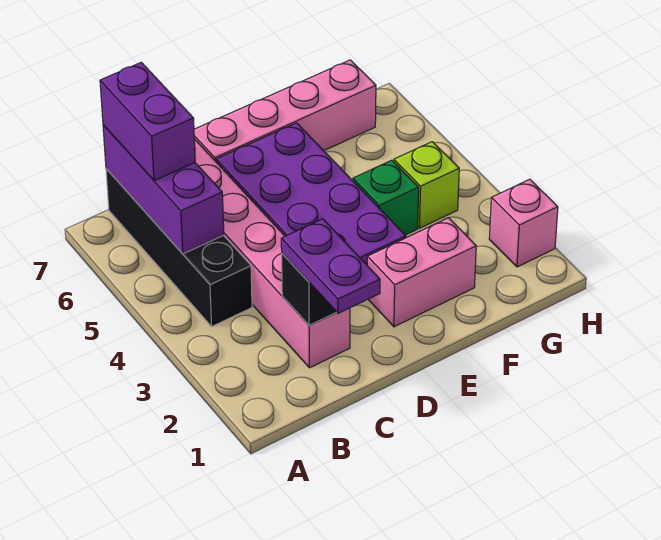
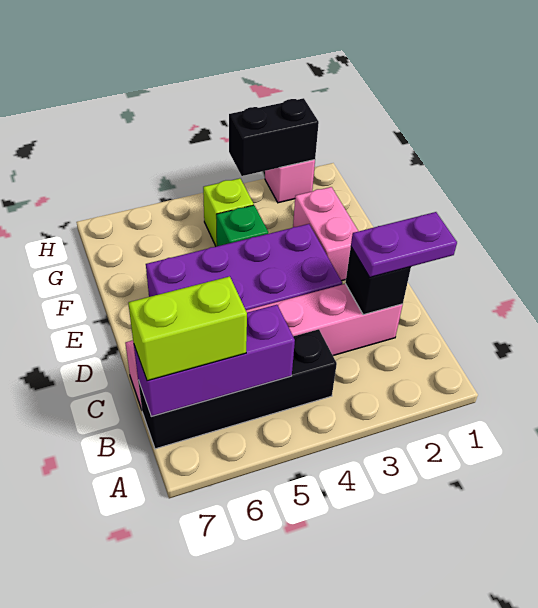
purple brick B6:B7 level 3 -> lime brick B6:B7 level 3
pink brick D7:G7 level 1 -> none
none -> black brick H2:H3 level 2

